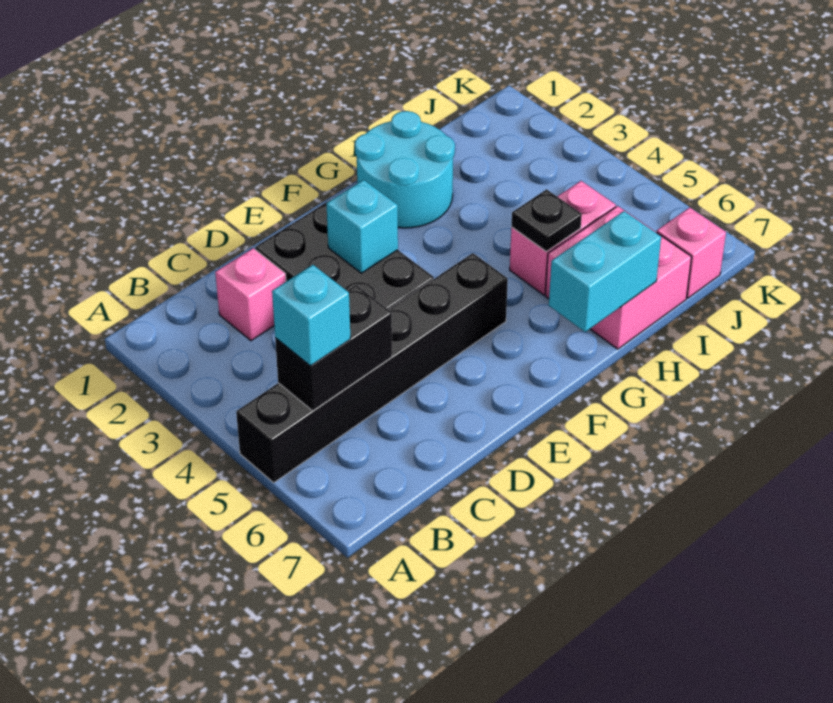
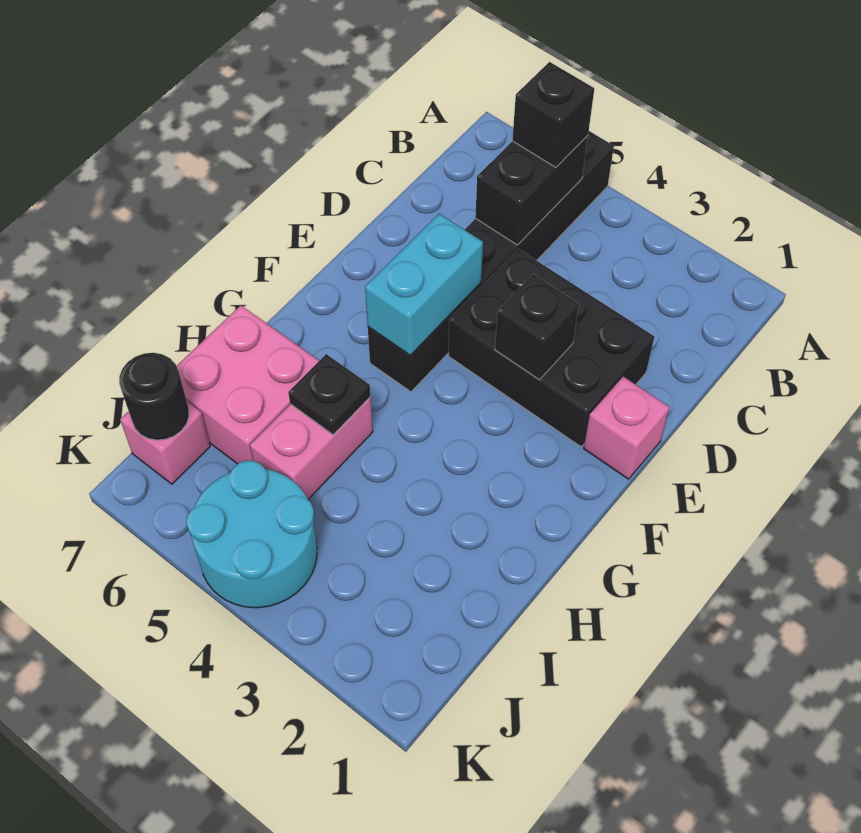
cyan brick B5 level 3 -> black brick B5 level 3
pink brick C2 level 1 -> pink brick E1 level 1
cyan brick E3 level 2 -> black brick E3 level 2
cyan round brick G1:H2 level 1 -> cyan round brick J4:K5 level 1
cyan brick G7:H7 level 2 -> cyan brick E5:F5 level 2
none -> black round brick J7 level 2

